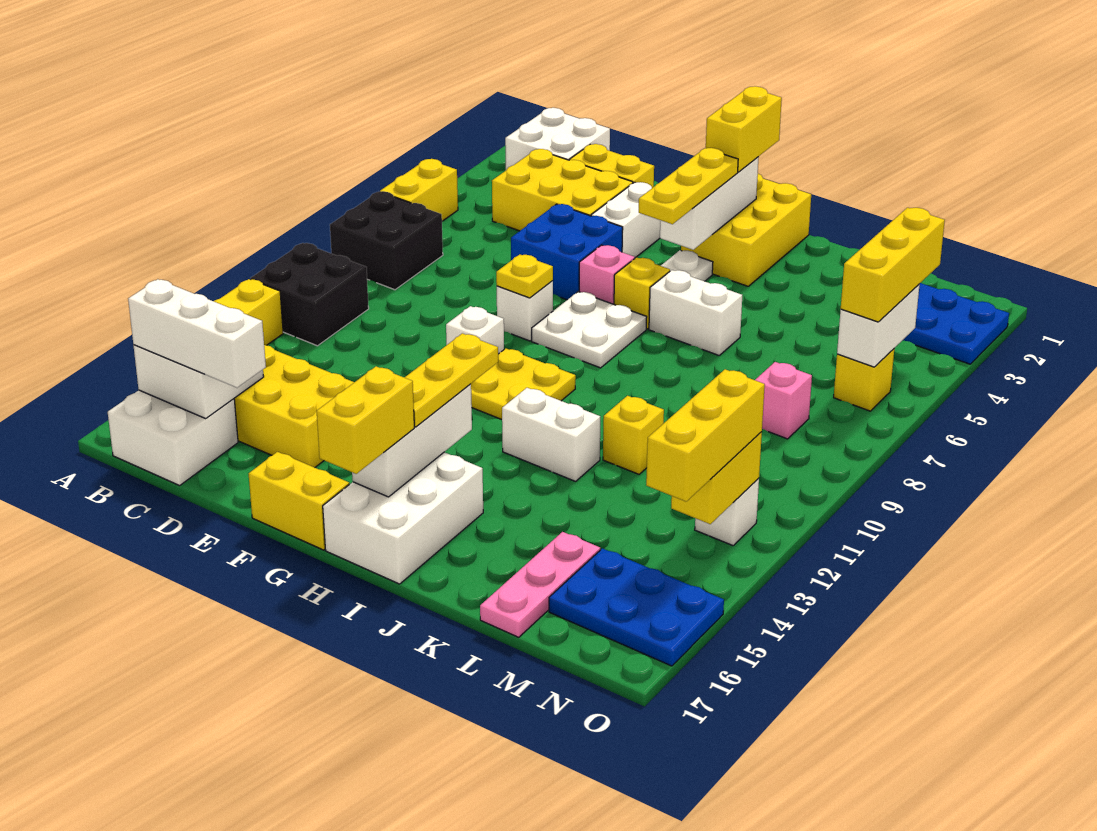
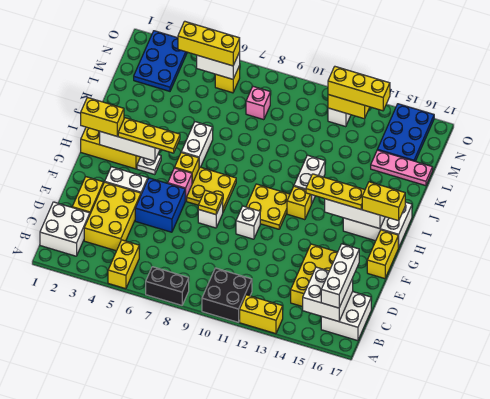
yellow brick A5:A6 level 1 -> yellow brick A5:B5 level 1
black brick A7:B8 level 1 -> black brick A7:A8 level 1
white plate G7:H8 level 1 -> yellow plate G7:H8 level 1
yellow brick K11 level 1 -> yellow brick H12 level 1

